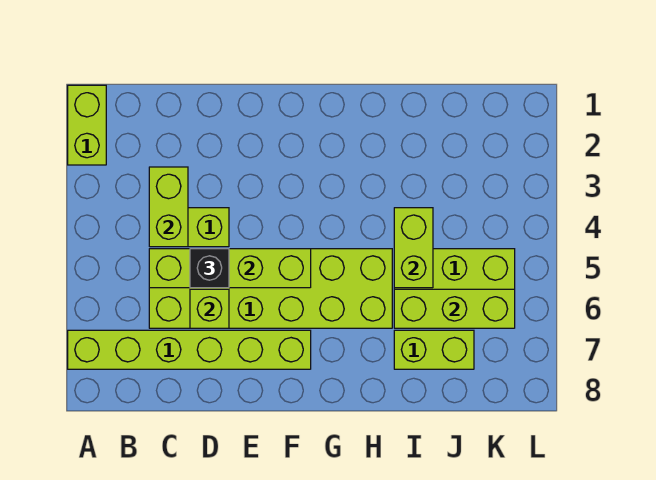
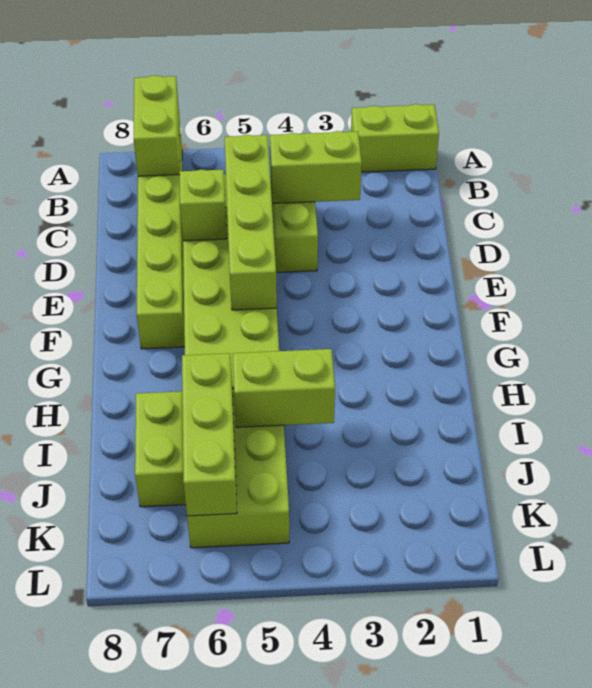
none -> lime brick A7:B7 level 2
black brick D5 level 3 -> none

